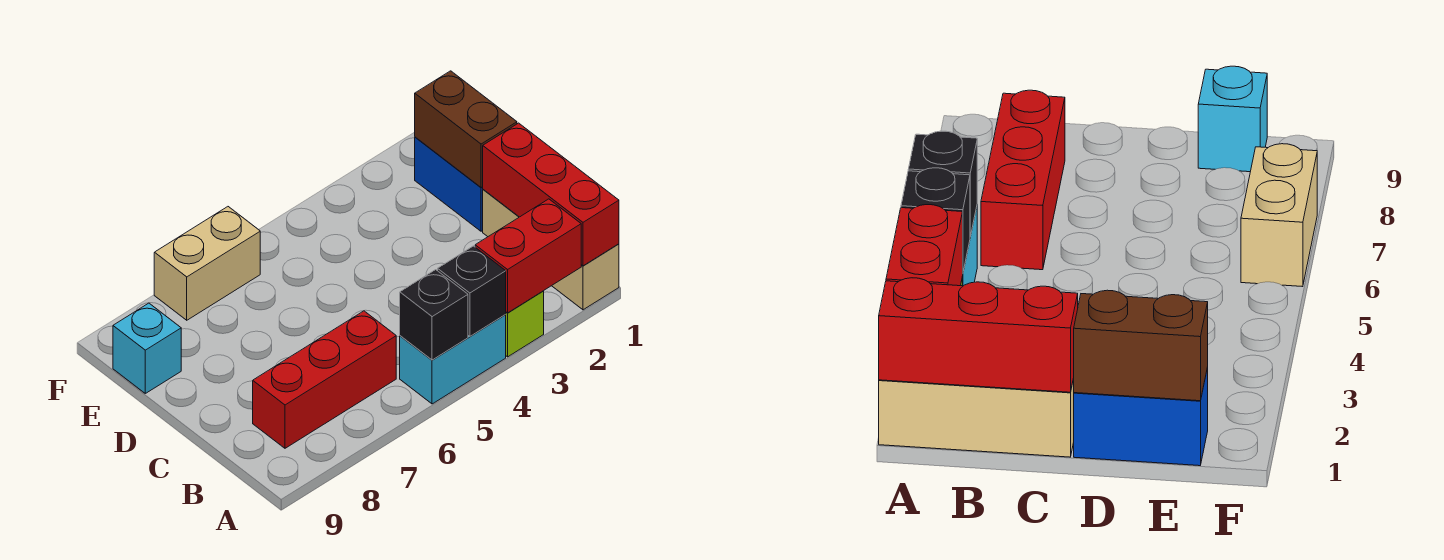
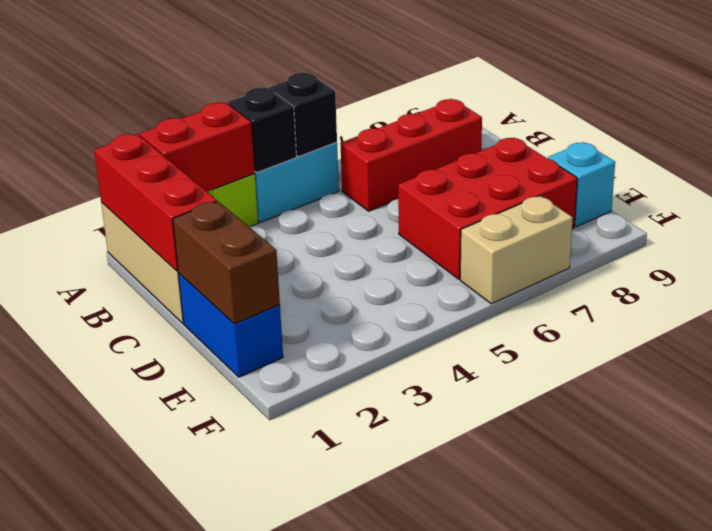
none -> red brick D6:E8 level 1

